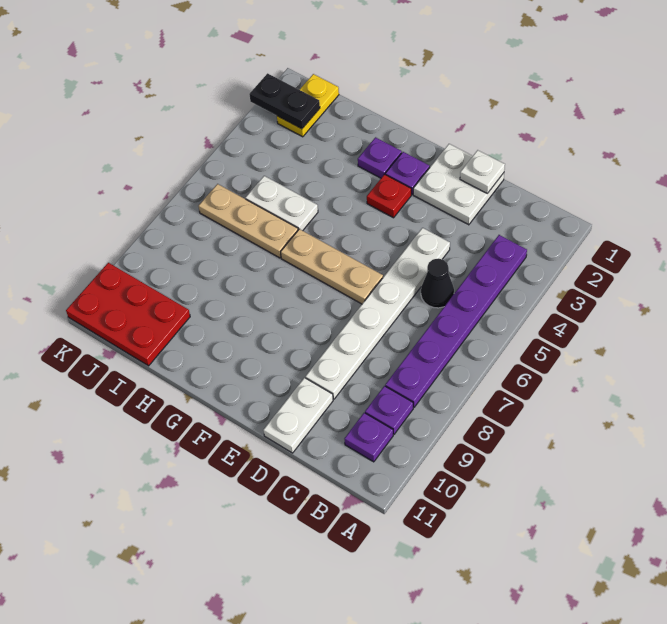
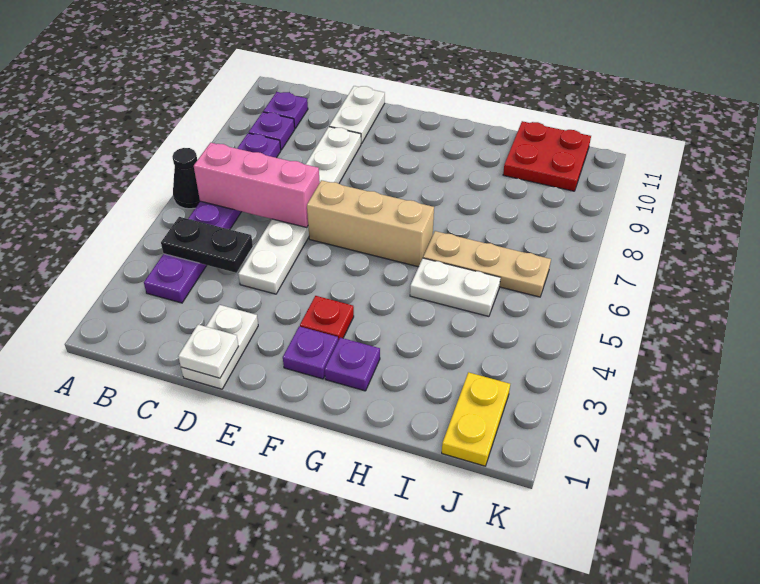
none -> pink brick B6:D6 level 2
black cone C5 level 1 -> black cone A6 level 1
white plate D1:E2 level 1 -> white plate D1:D2 level 1
tan plate E6:G6 level 1 -> tan brick E6:G6 level 1
red plate I10:K11 level 1 -> red plate I10:J11 level 1
black plate J2:K2 level 2 -> black plate B4:C4 level 2

